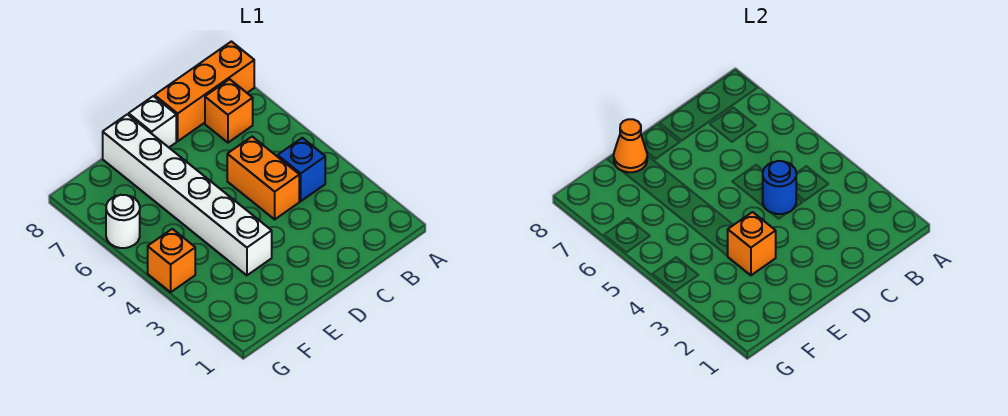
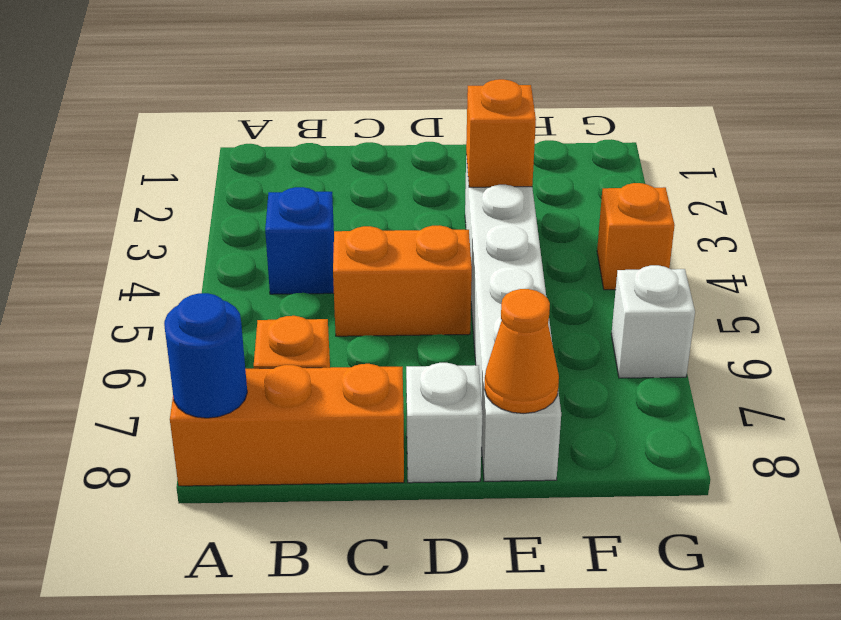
orange brick C4:C5 level 1 -> orange brick C5:D5 level 1
blue round brick C4 level 2 -> blue round brick A8 level 2
white round brick G6 level 1 -> white brick G6 level 1

